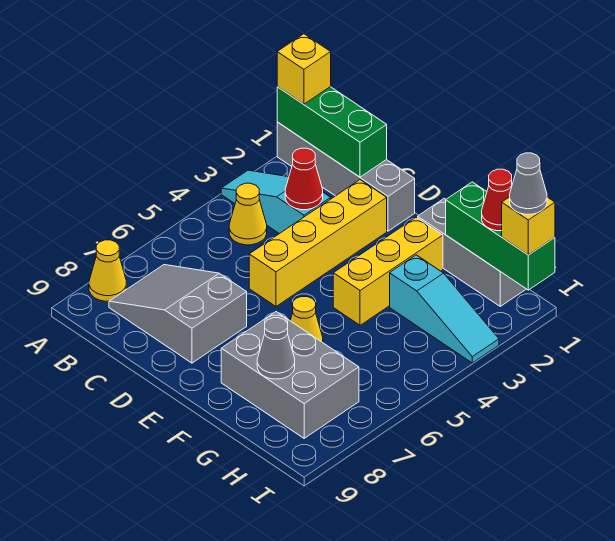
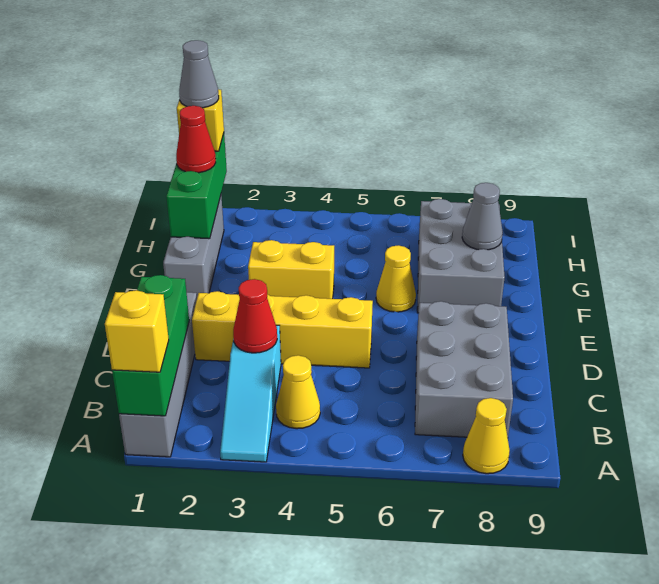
grey slope B7:D8 level 1 top D -> grey brick B7:D8 level 1
yellow brick F2:F4 level 1 -> yellow brick F3:F4 level 1
cyan slope G3:I3 level 1 top G -> none

